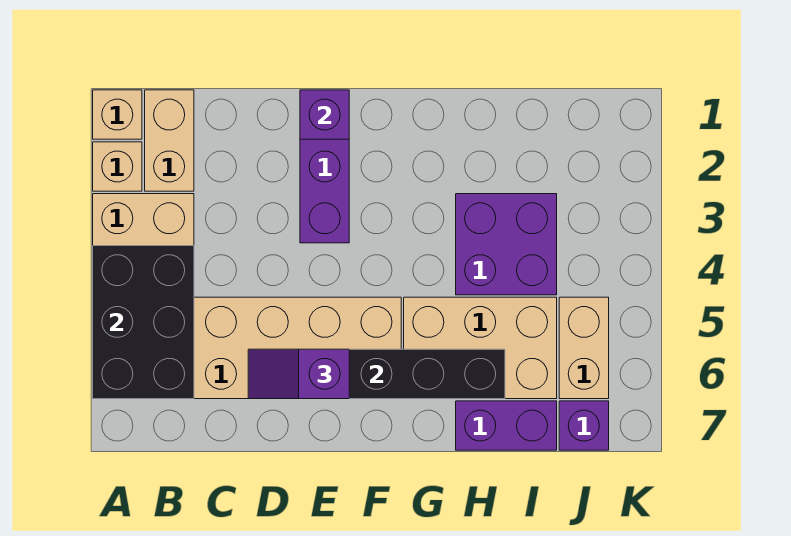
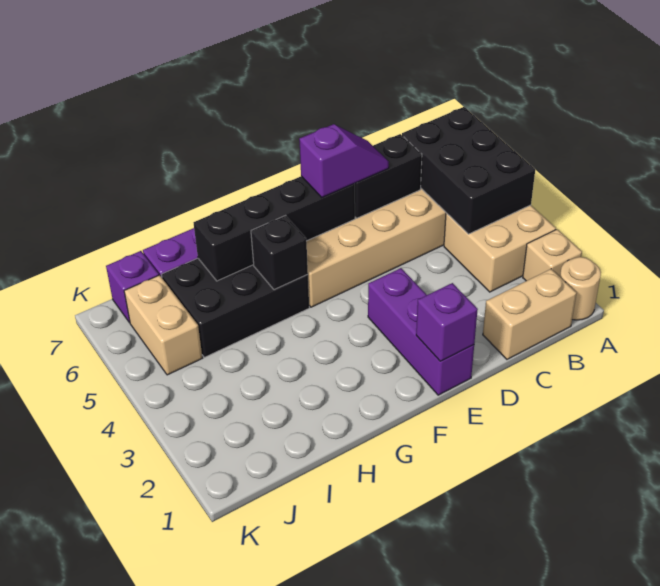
tan brick A1 level 1 -> tan round brick A1 level 1
tan brick B1:B2 level 1 -> tan brick B1:C1 level 1
none -> black brick C6:D6 level 2
tan brick G5:I6 level 1 -> black brick G5:I6 level 1
none -> black brick G5 level 2
purple brick H3:I4 level 1 -> none

